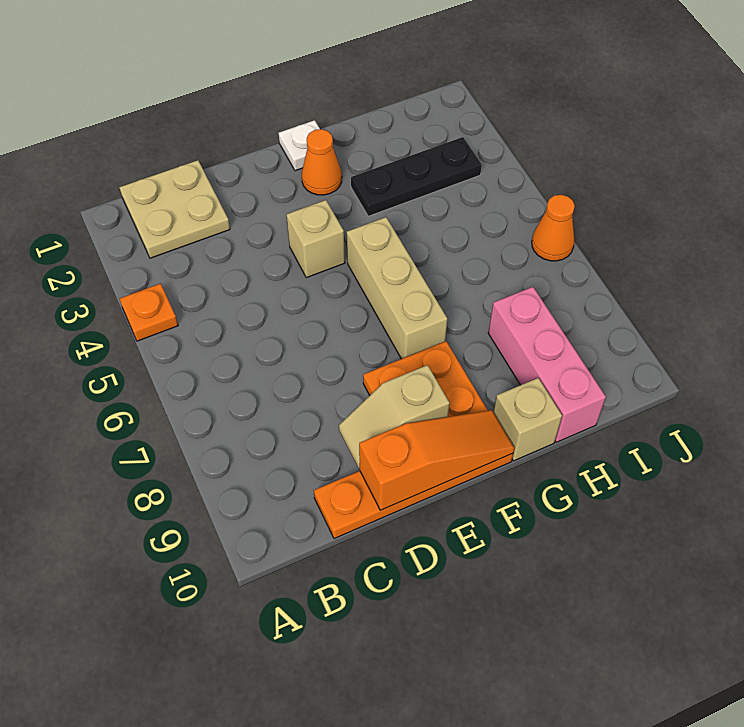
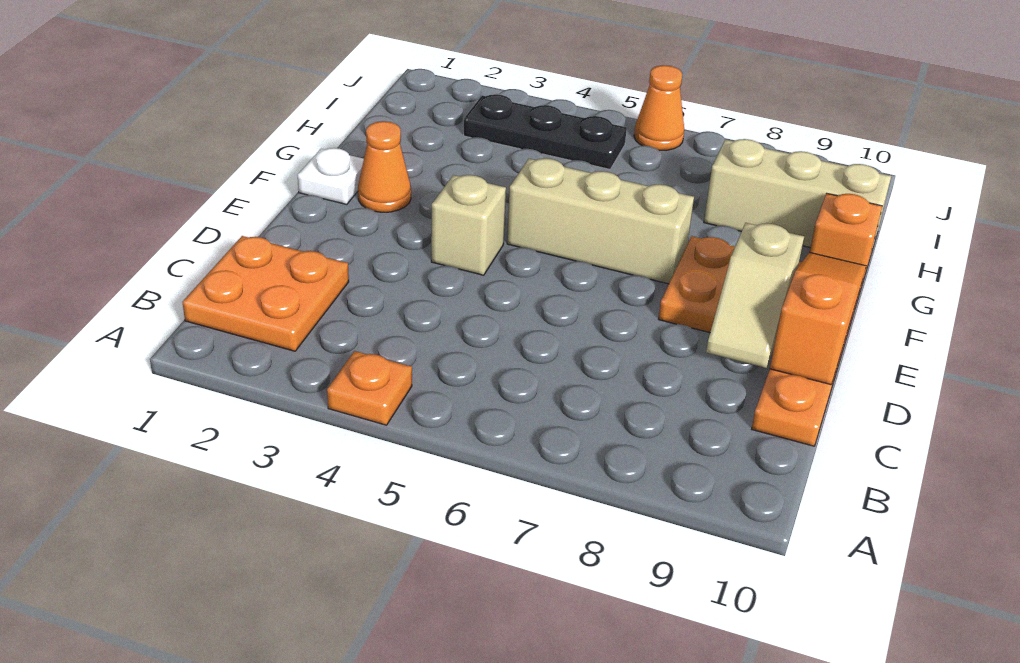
tan plate B1:C2 level 1 -> orange plate B1:C2 level 1
black plate G3:I3 level 1 -> black plate I3:I5 level 1
tan brick G10 level 1 -> orange brick G10 level 1
pink brick H8:H10 level 1 -> tan brick H8:H10 level 1

